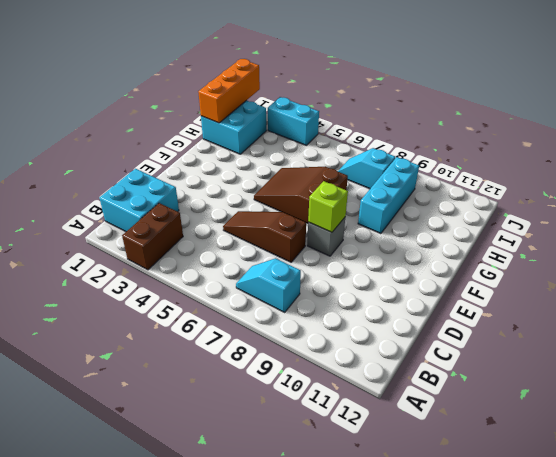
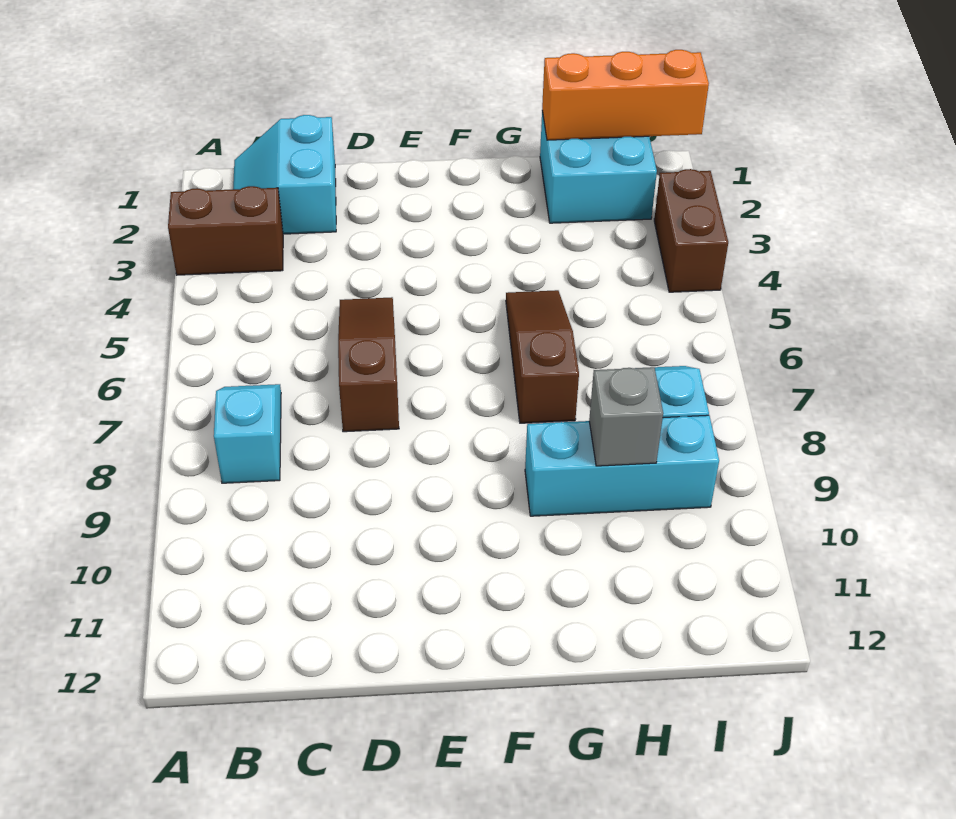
cyan brick B1:C2 level 1 -> cyan slope B1:C2 level 1 top C
grey brick E8 level 1 -> grey brick H9 level 2
lime brick E8 level 2 -> none
brown slope F5:G7 level 1 top 7 -> brown slope G5:G7 level 1 top 7
cyan brick J3:J4 level 1 -> brown brick J3:J4 level 1

